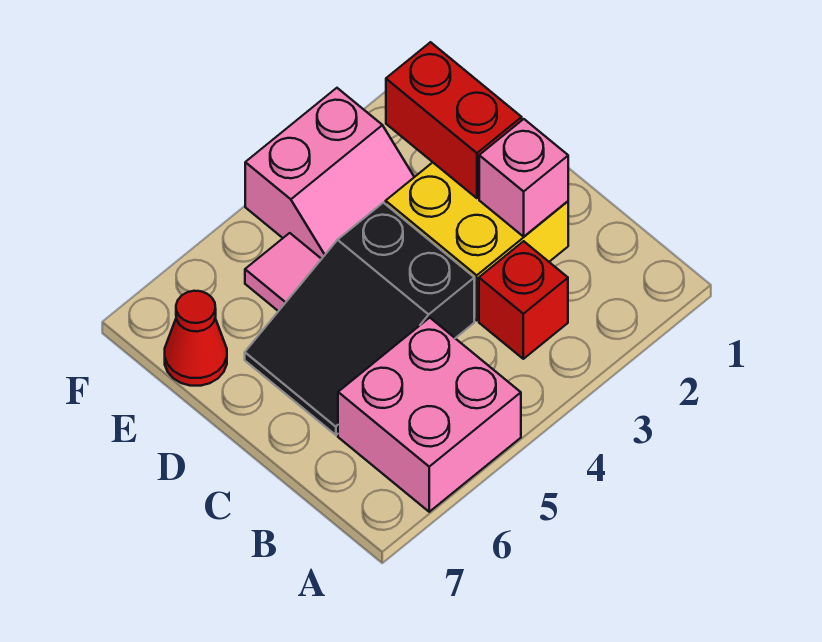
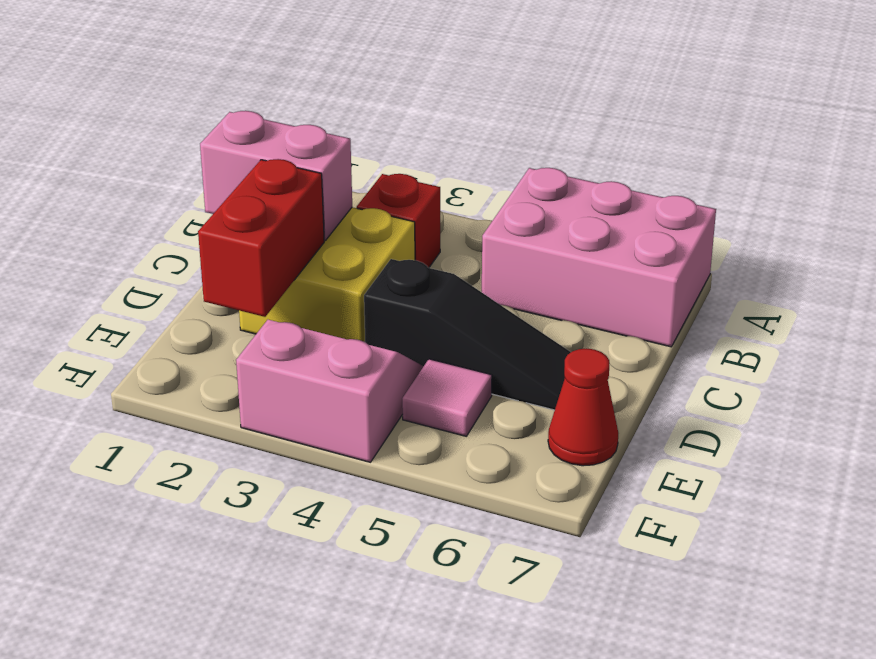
pink brick A5:B6 level 1 -> pink brick A5:B7 level 1
pink brick C2 level 2 -> pink brick C1:C2 level 2
black slope C4:D6 level 1 top 4 -> black slope D4:D6 level 1 top 4

